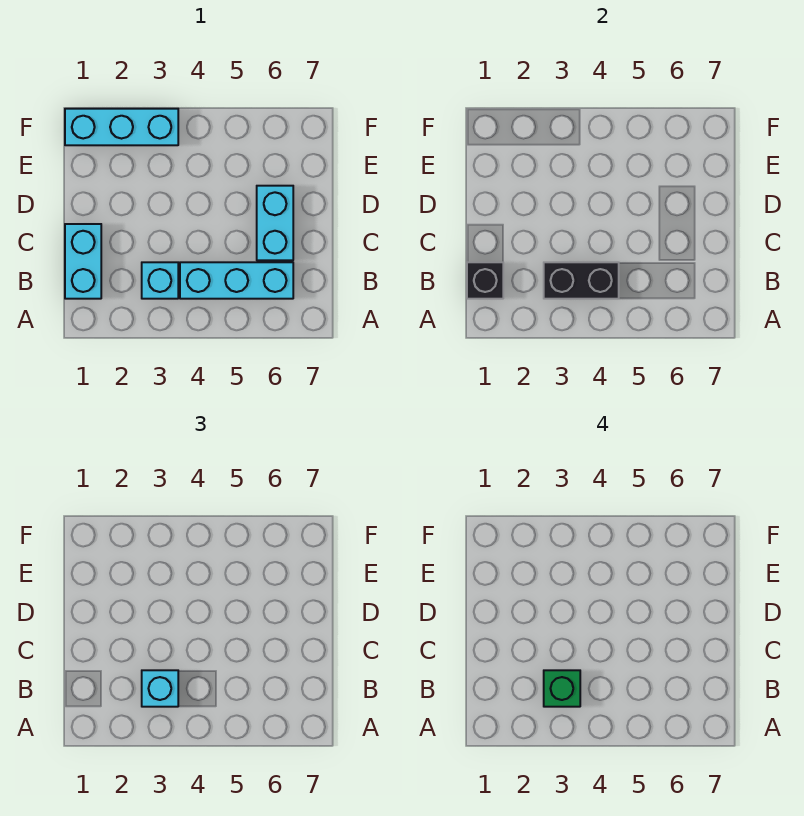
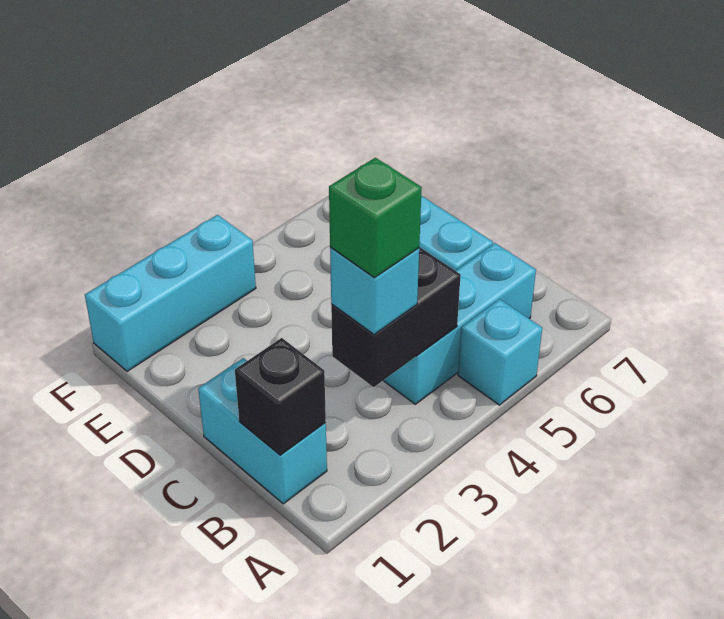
cyan brick B3 level 1 -> cyan brick A5 level 1

